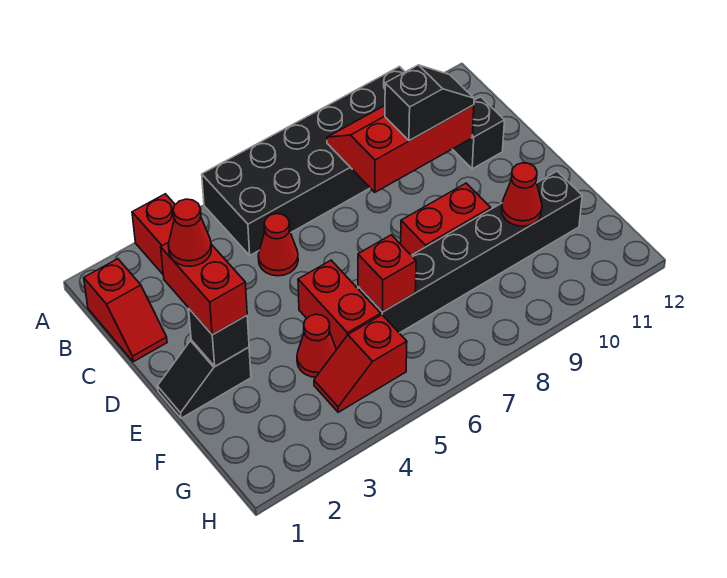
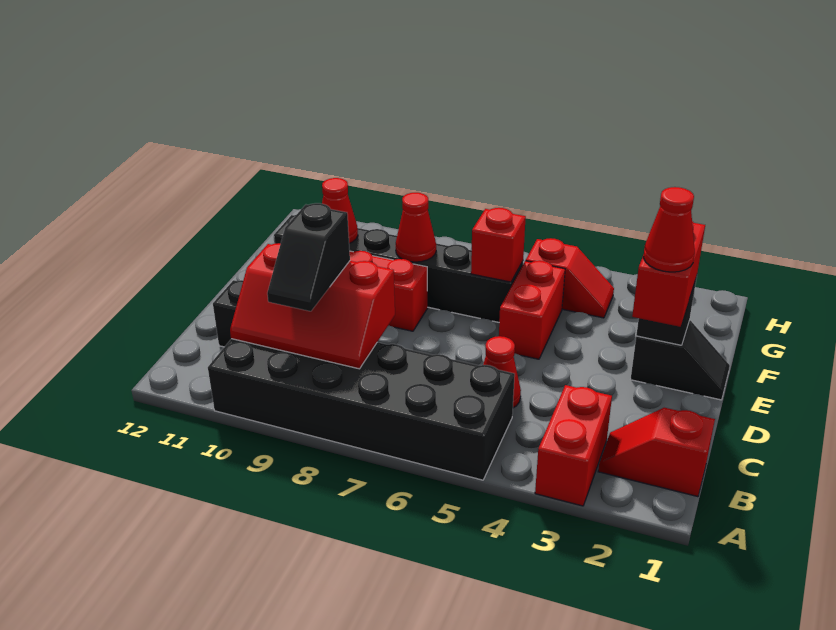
red slope B1:C1 level 1 top B -> red slope B1:B2 level 1 top 1
black slope C9:C10 level 3 top 9 -> black slope B9:C9 level 3 top C
red cone F4 level 1 -> red cone F8 level 2

